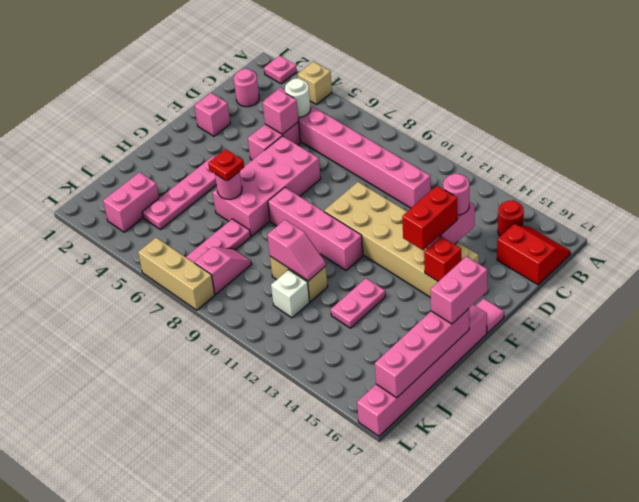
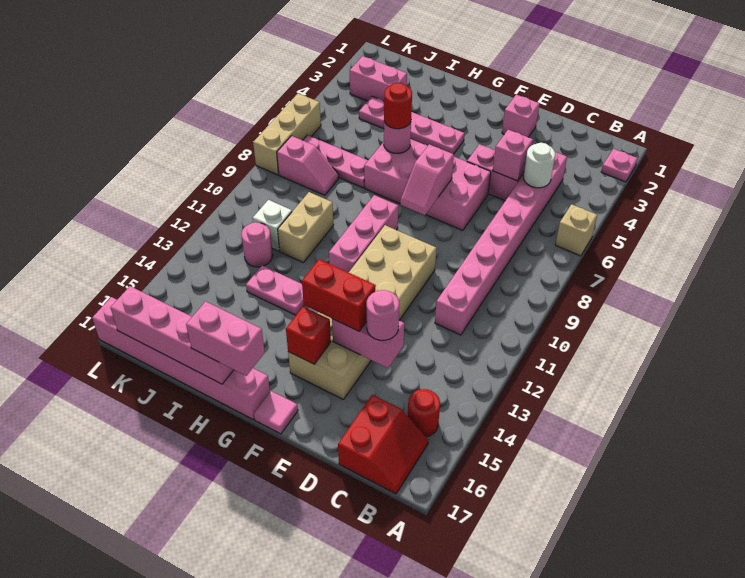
tan brick A4 level 1 -> tan brick A6 level 1
pink round brick C2 level 1 -> pink round brick J12 level 1
pink brick G8:G11 level 1 -> pink brick G9:G11 level 1
red plate H6 level 3 -> red round brick H6 level 3
pink slope I10:I11 level 2 top 10 -> pink slope F7:F8 level 2 top 7

